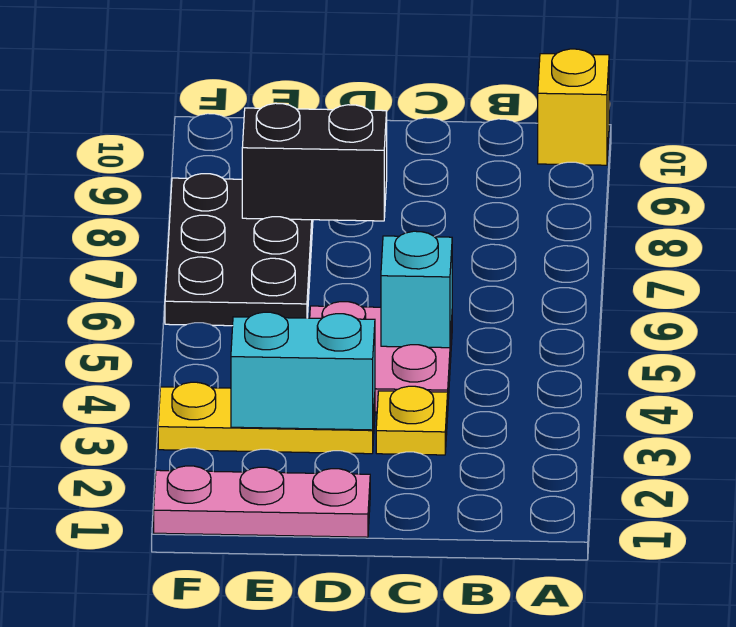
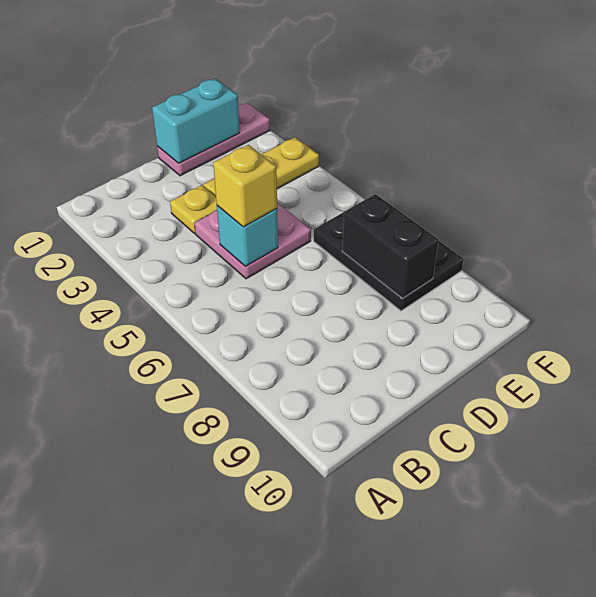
yellow brick A10 level 1 -> yellow brick C5 level 3
cyan brick D3:E3 level 2 -> cyan brick D1:E1 level 2
black brick D8:E8 level 2 -> black brick E7:E8 level 2

